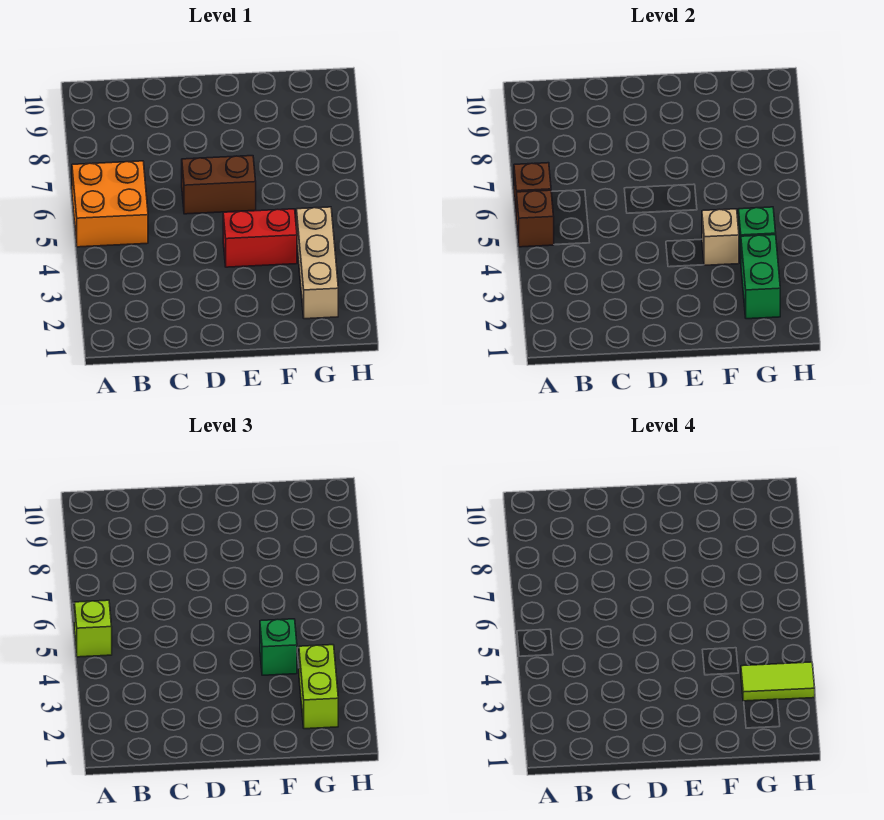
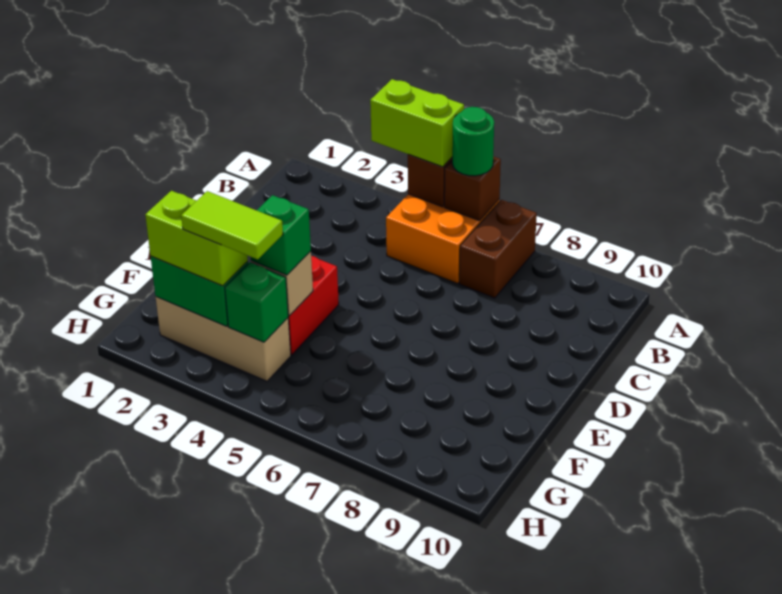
lime brick A5 level 3 -> lime brick A4:A5 level 3
none -> green round brick A6 level 3
brown brick D6:E6 level 1 -> brown brick A7:B7 level 1
lime tile G3:H3 level 4 -> lime tile G3:G4 level 4

